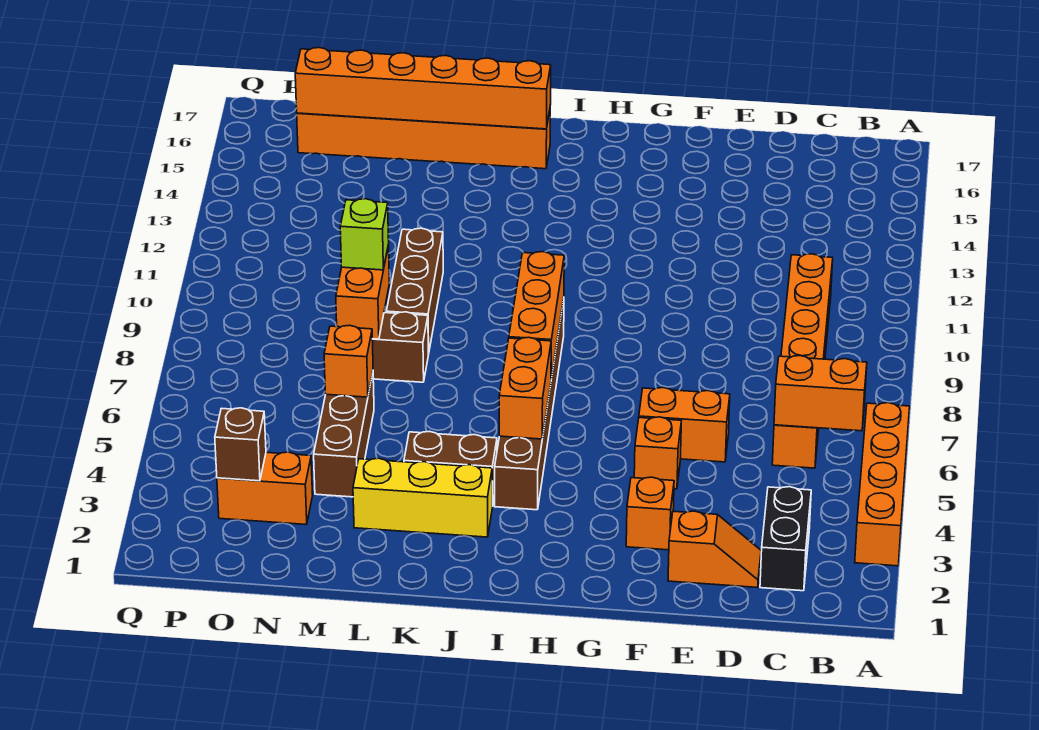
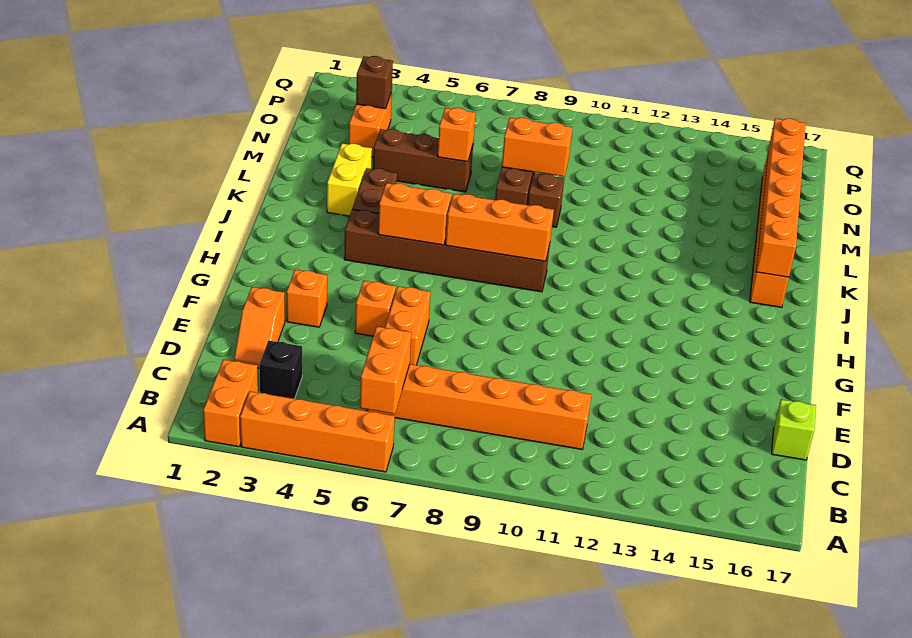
none -> orange brick A2:B2 level 1
black brick C2:C3 level 1 -> black brick C3 level 1
yellow brick J3:L3 level 1 -> yellow brick K3:L3 level 1
brown brick L9:L11 level 1 -> brown brick L9 level 1
lime brick M9 level 3 -> lime brick D17 level 1

